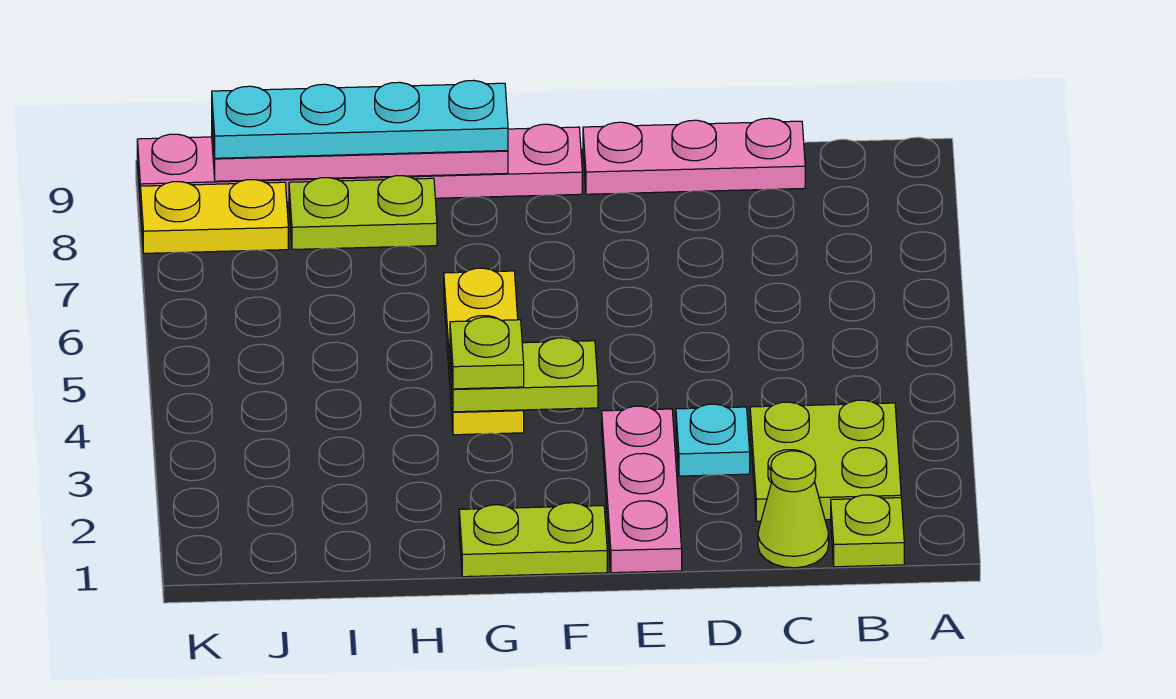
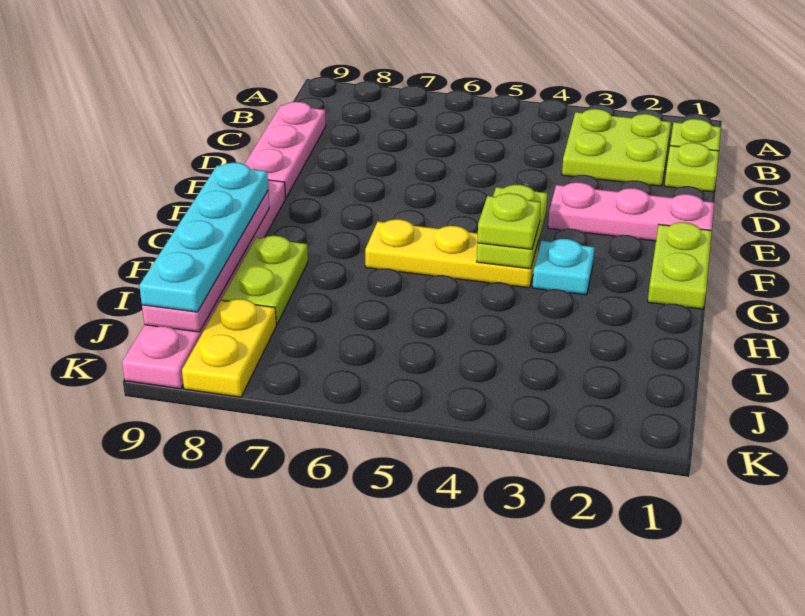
lime cone C1 level 1 -> lime plate C1 level 1
cyan plate D3 level 1 -> cyan plate G3 level 1

